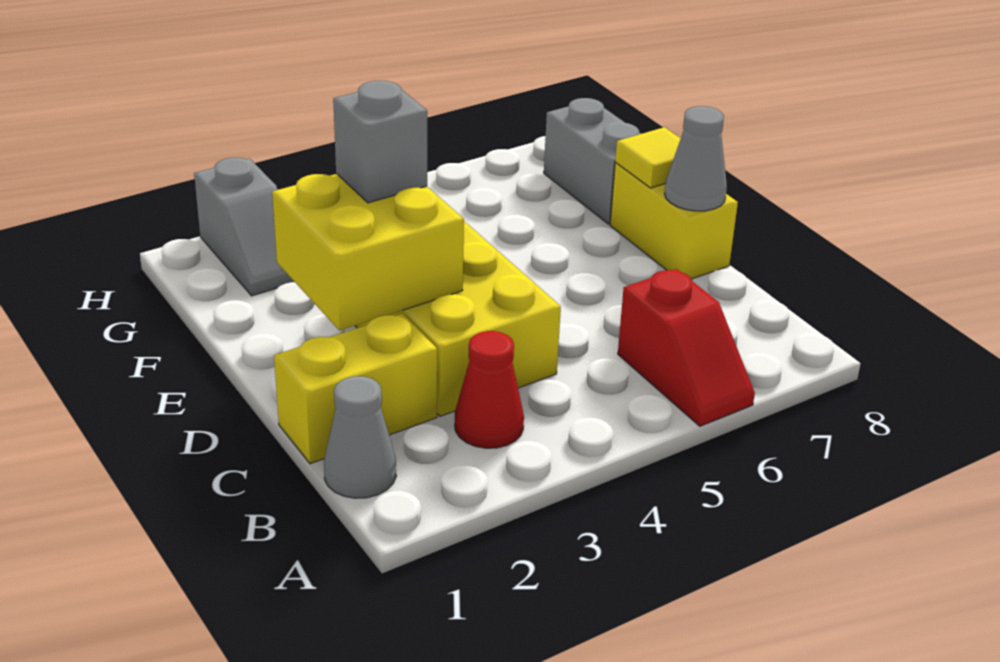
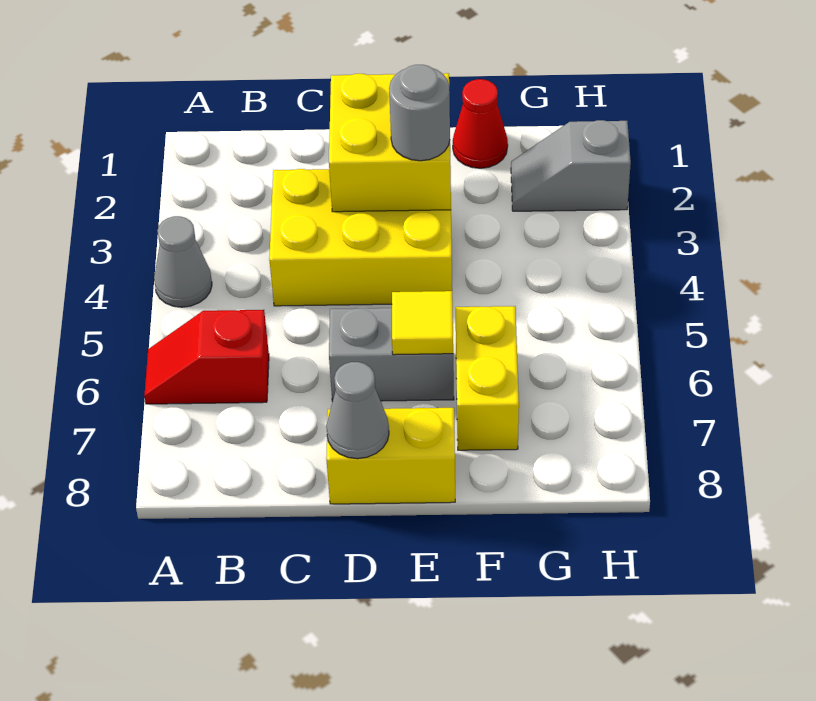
grey cone B1 level 1 -> grey cone A4 level 1
red cone B3 level 1 -> red cone F1 level 1
yellow brick C1:C2 level 1 -> yellow brick F6:F7 level 1
grey brick E3 level 3 -> grey round brick E3 level 3
yellow tile E8 level 2 -> yellow tile E6 level 2
grey brick F8:G8 level 1 -> grey brick D6:E6 level 1

